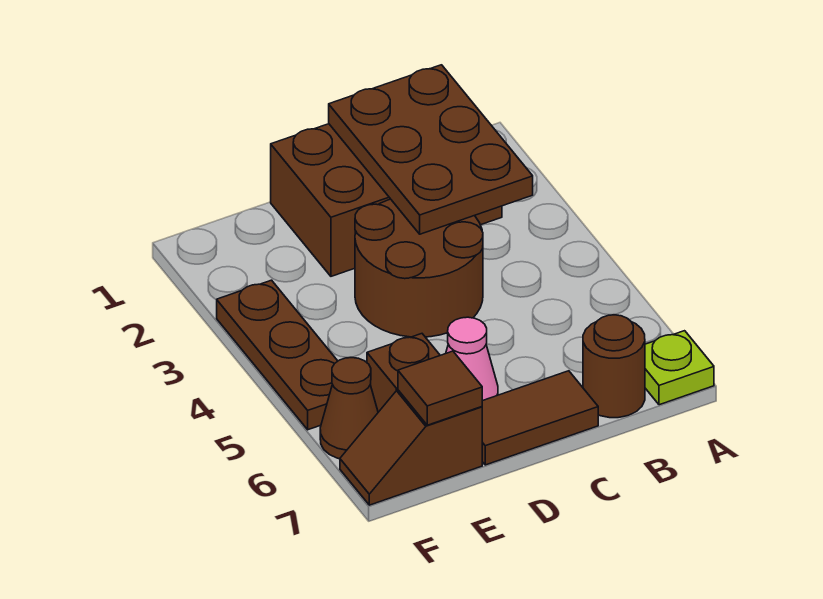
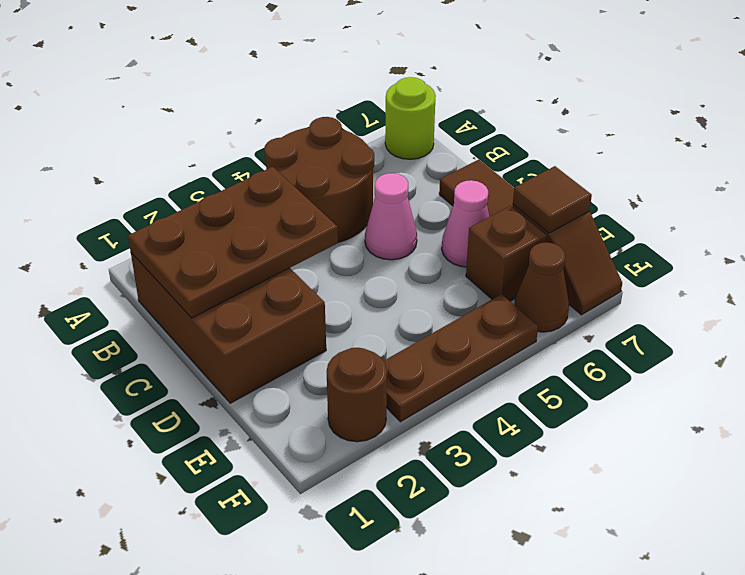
lime plate A7 level 1 -> lime round brick A7 level 1
brown round brick B7 level 1 -> brown round brick F2 level 1
brown round brick C3:D4 level 1 -> brown round brick A4:B5 level 1
none -> pink cone C5 level 1

